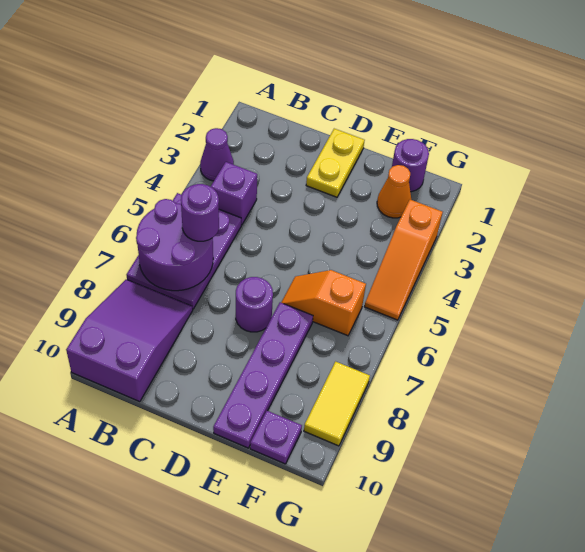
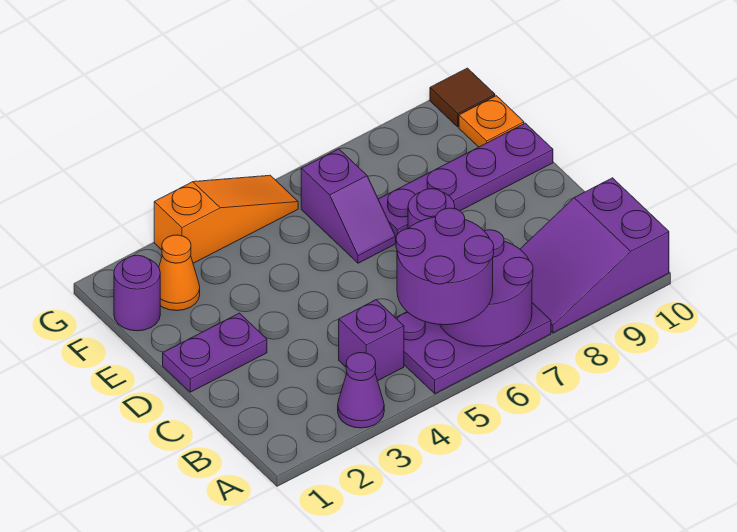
purple round brick B6 level 3 -> purple round brick A5:B6 level 3
yellow plate D1:D2 level 1 -> purple plate D1:D2 level 1
orange slope E6:F6 level 1 top F -> purple slope E6:F6 level 1 top F
purple plate F10 level 1 -> orange plate F10 level 1
yellow tile G8:G9 level 1 -> none
none -> brown tile G10 level 1

